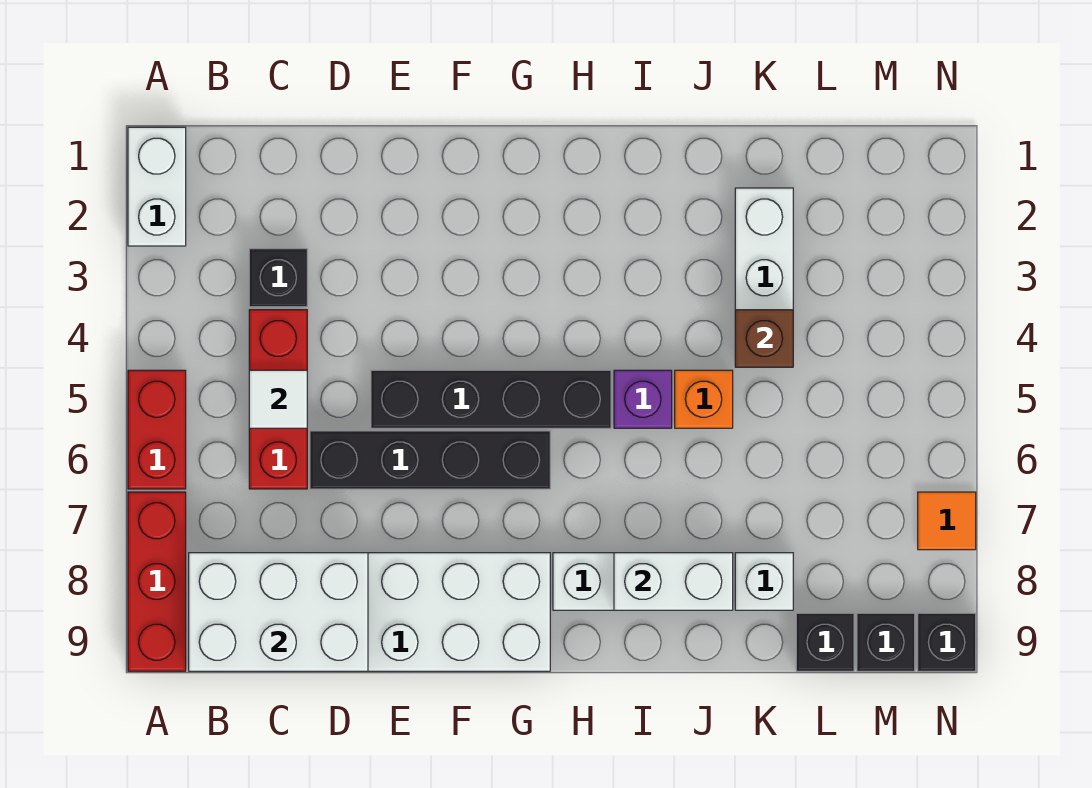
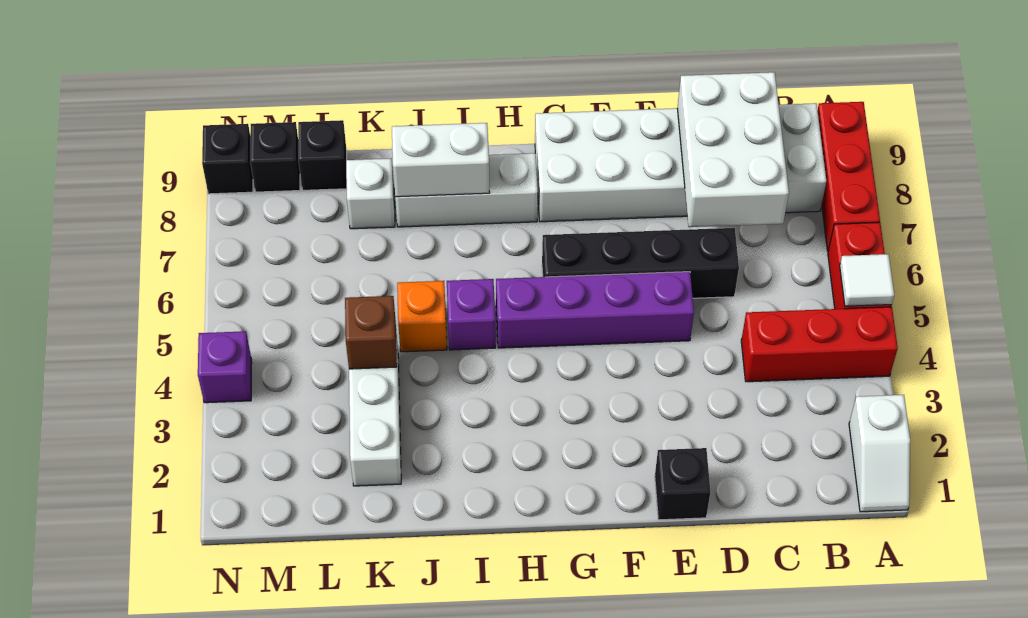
white brick A1:A2 level 1 -> white slope A1:A2 level 1 top 2
white brick B8:D9 level 2 -> white brick C7:D9 level 2
black brick C3 level 1 -> black brick E1 level 1
red brick C4:C6 level 1 -> red brick A4:C4 level 1
white tile C5 level 2 -> white tile A5 level 2
black brick E5:H5 level 1 -> purple brick E5:H5 level 1
none -> purple brick N4 level 1
orange tile N7 level 1 -> none

